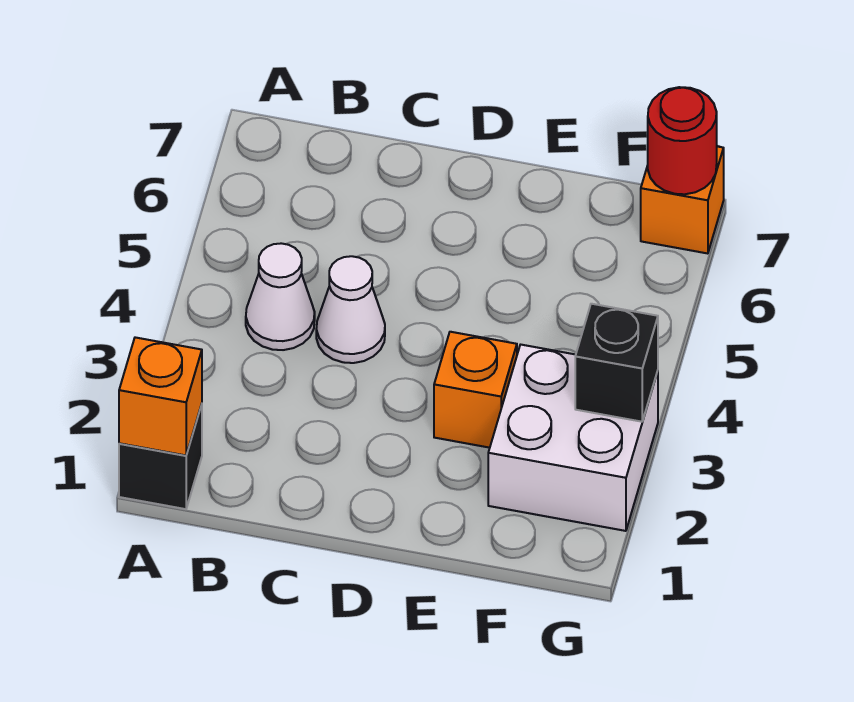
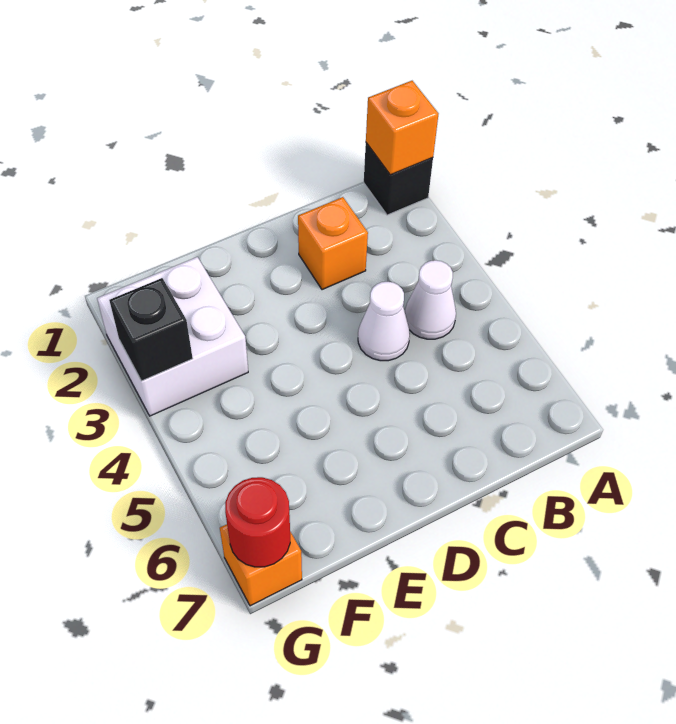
orange brick E3 level 1 -> orange brick C2 level 1

